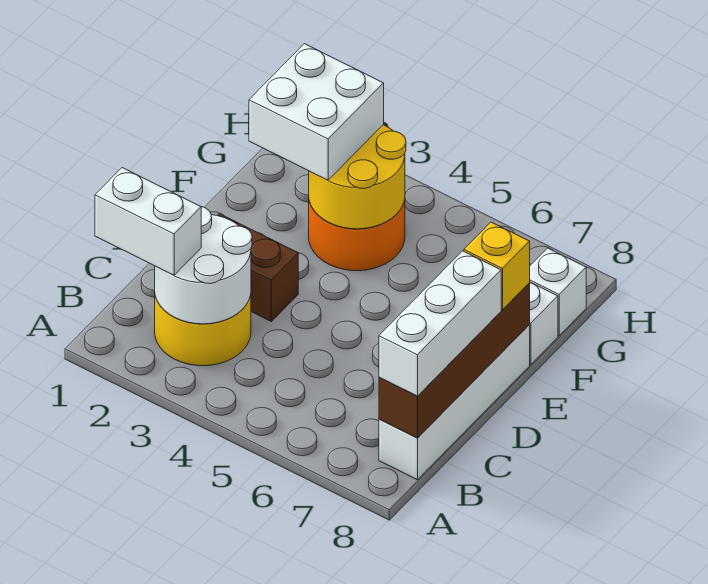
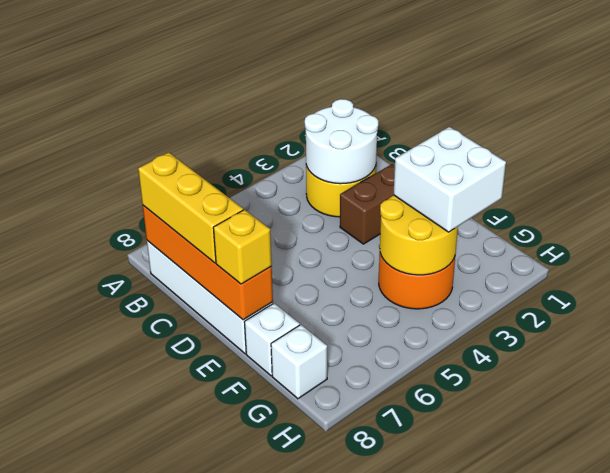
white brick B1:B2 level 3 -> none
brown brick B8:E8 level 2 -> orange brick B8:E8 level 2
white brick B8:D8 level 3 -> yellow brick B8:D8 level 3

